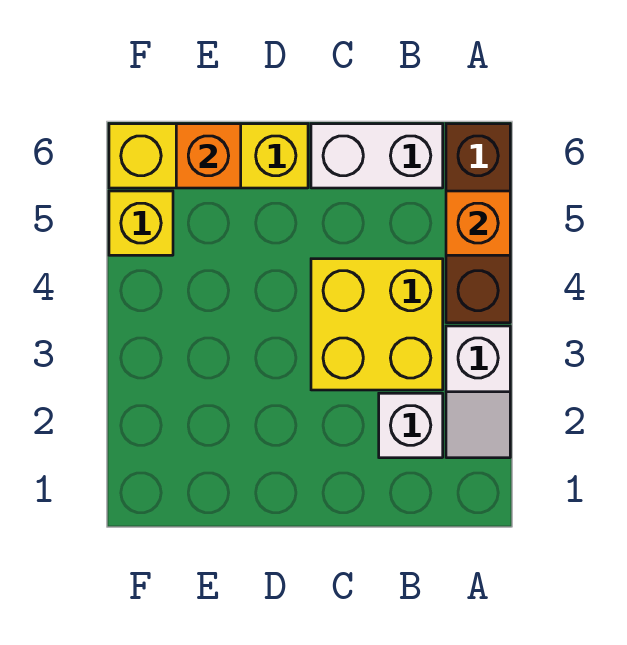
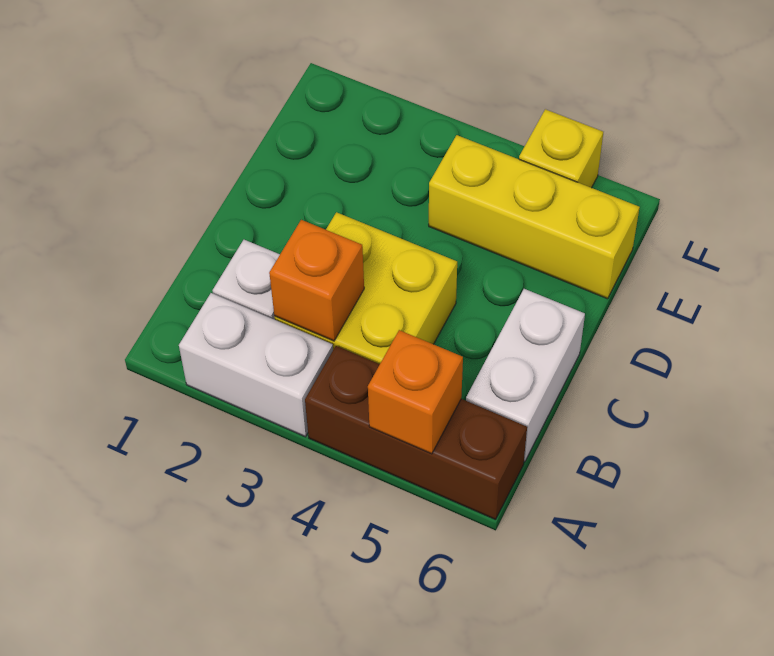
white slope A2:A3 level 1 top 3 -> white brick A2:A3 level 1
yellow brick D6:F6 level 1 -> yellow brick E4:E6 level 1
orange brick E6 level 2 -> orange brick B3 level 2

